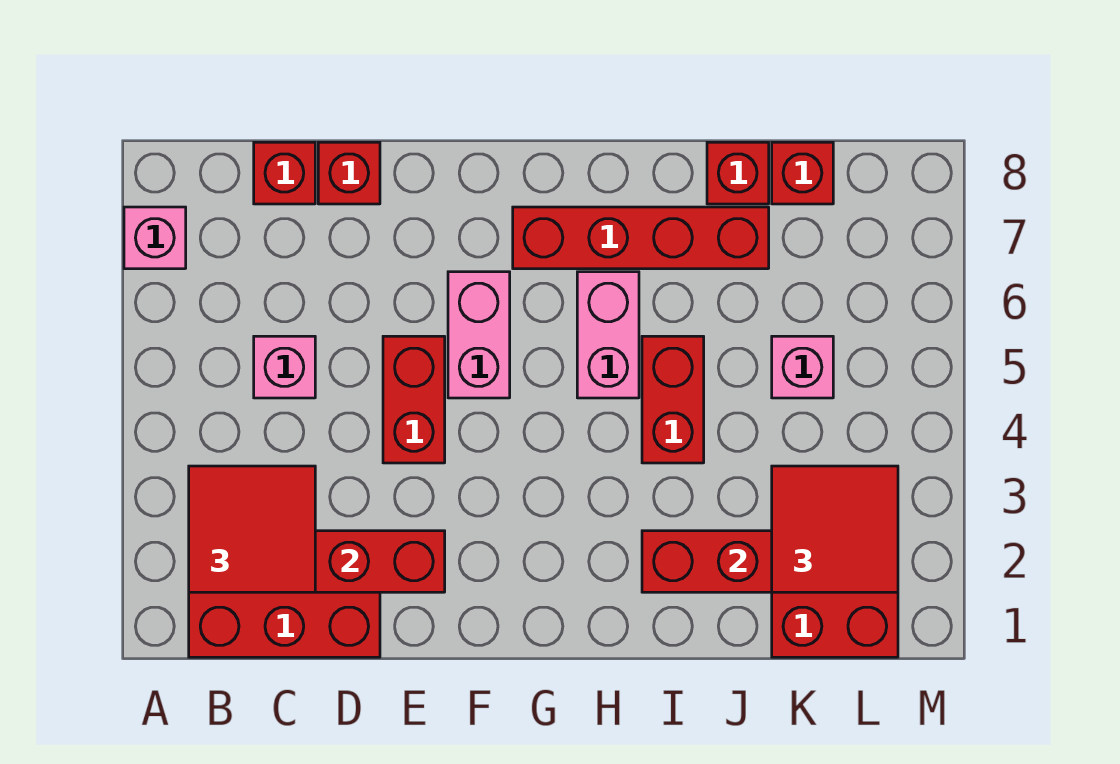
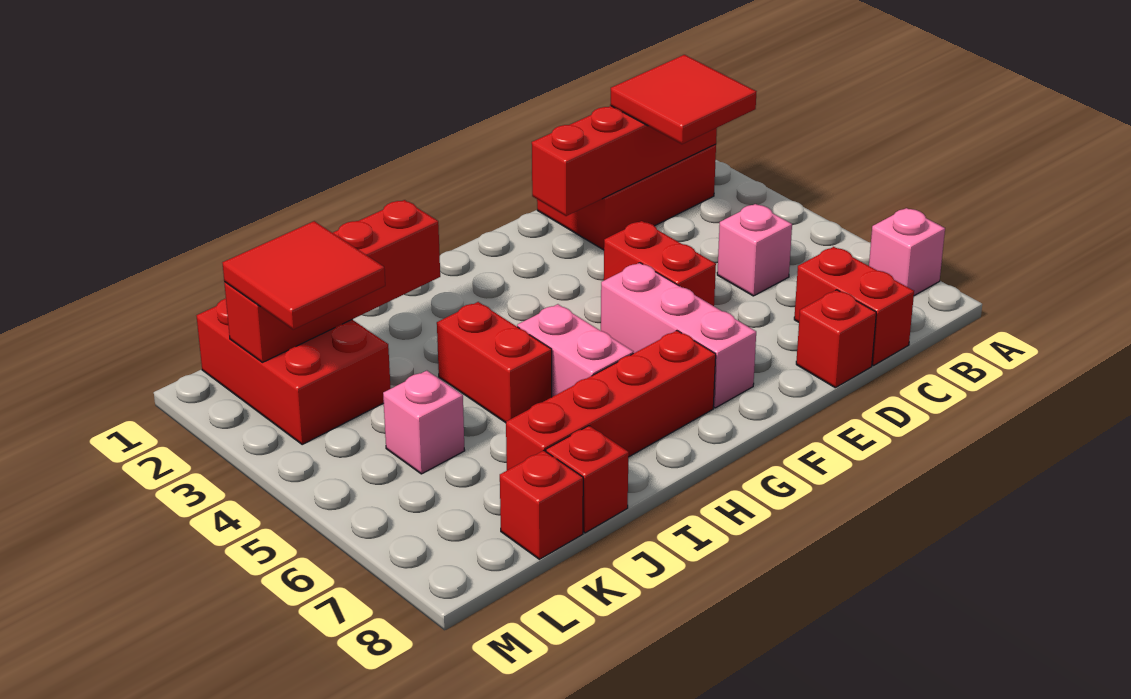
red brick C8 level 1 -> red brick C7:C8 level 1
pink brick F5:F6 level 1 -> pink brick F5:F7 level 1

